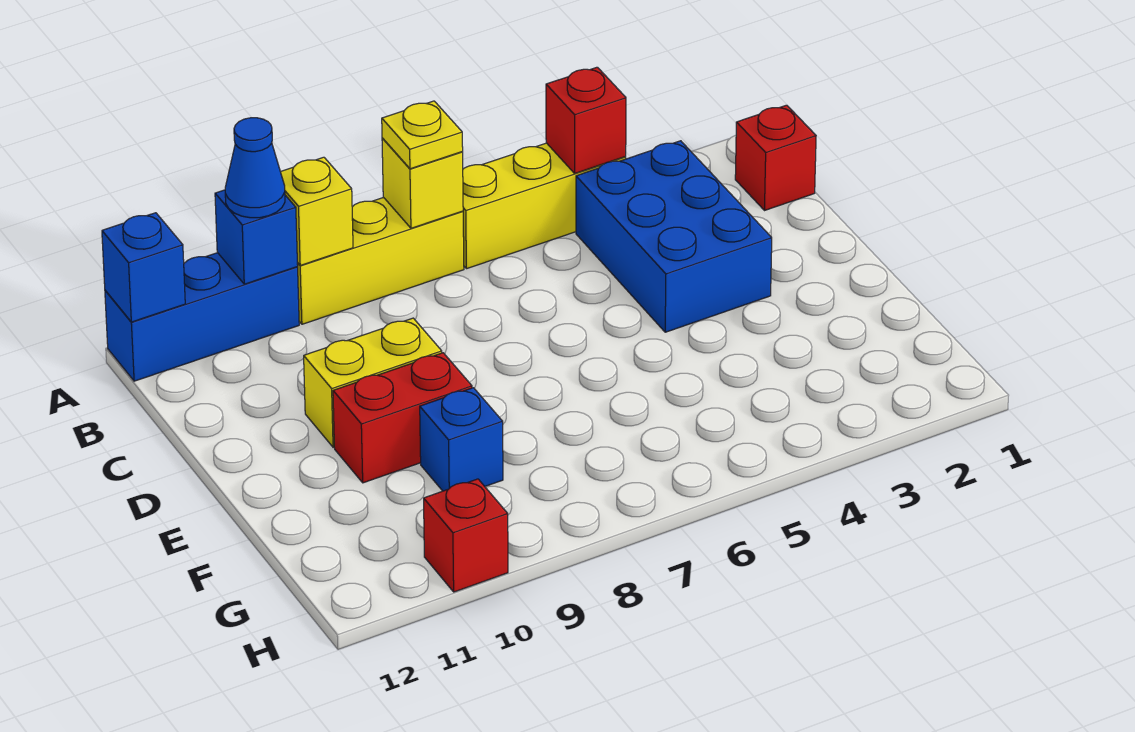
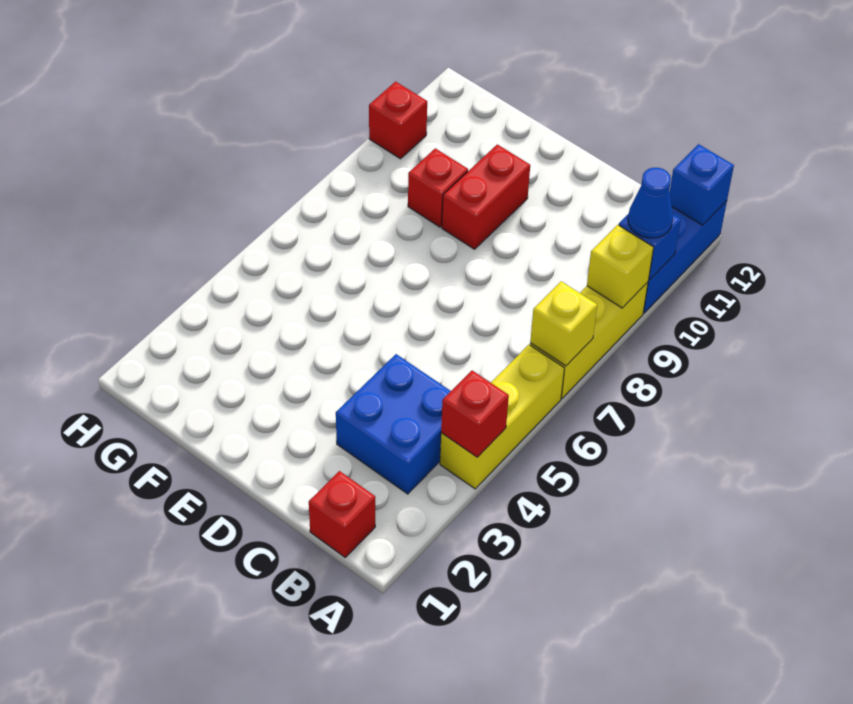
yellow plate A7 level 3 -> none
blue brick B3:D4 level 1 -> blue brick B3:C4 level 1
yellow brick D9:D10 level 1 -> none
blue brick F9 level 1 -> red brick F9 level 1

